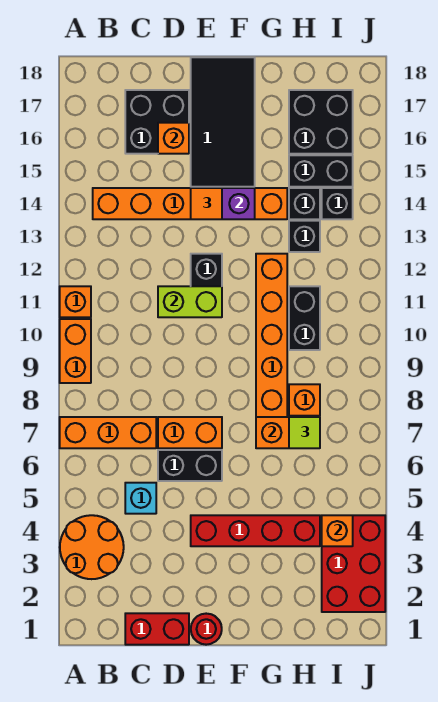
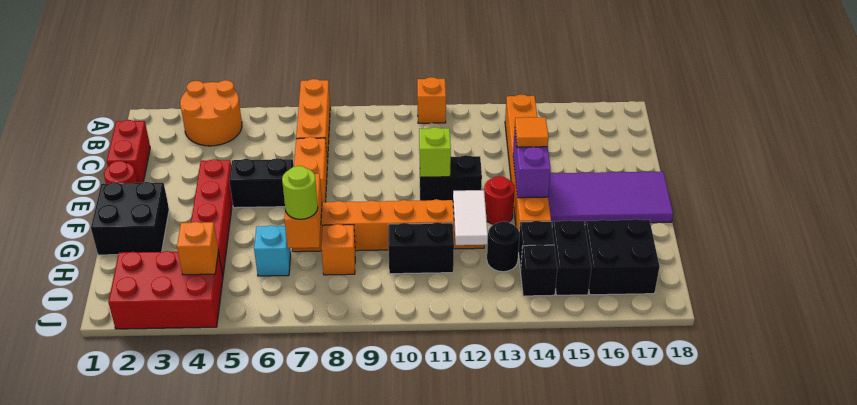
orange brick A9:A10 level 1 -> none
cyan brick C5 level 1 -> cyan brick H6 level 1
black brick C16:D17 level 1 -> black brick F1:G2 level 1
black brick D6:E6 level 1 -> black brick E5:E6 level 1
lime brick D11:E11 level 2 -> lime brick E11 level 2
orange brick D16 level 2 -> none
black tile E15:F18 level 1 -> purple tile E15:F18 level 1
none -> red round brick F13 level 1
none -> white tile G12:H12 level 2
lime tile H7 level 3 -> lime round brick H7 level 3
black brick H13 level 1 -> black round brick H13 level 1

